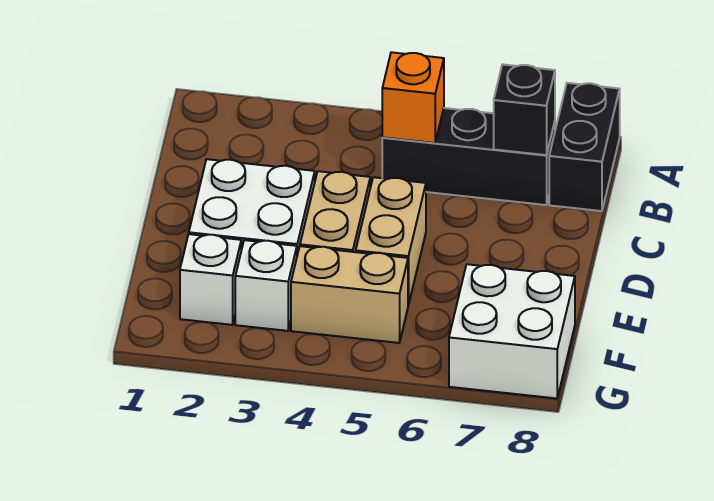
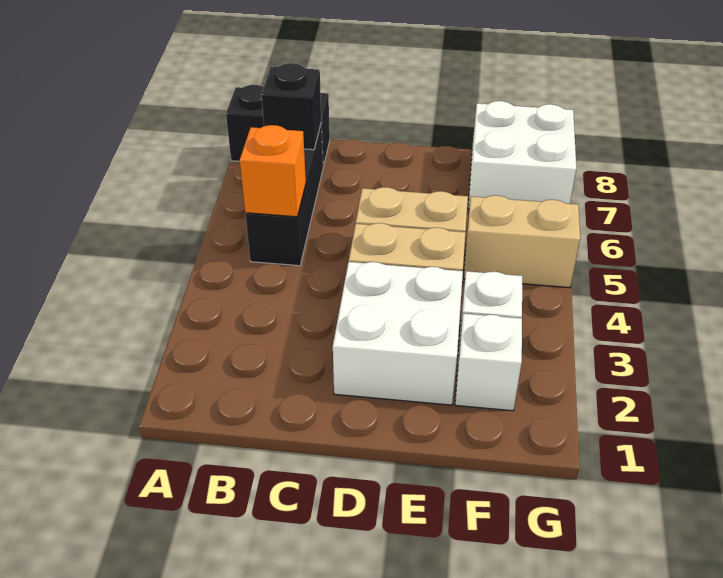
tan brick F4:F5 level 1 -> tan brick F5:G5 level 1

